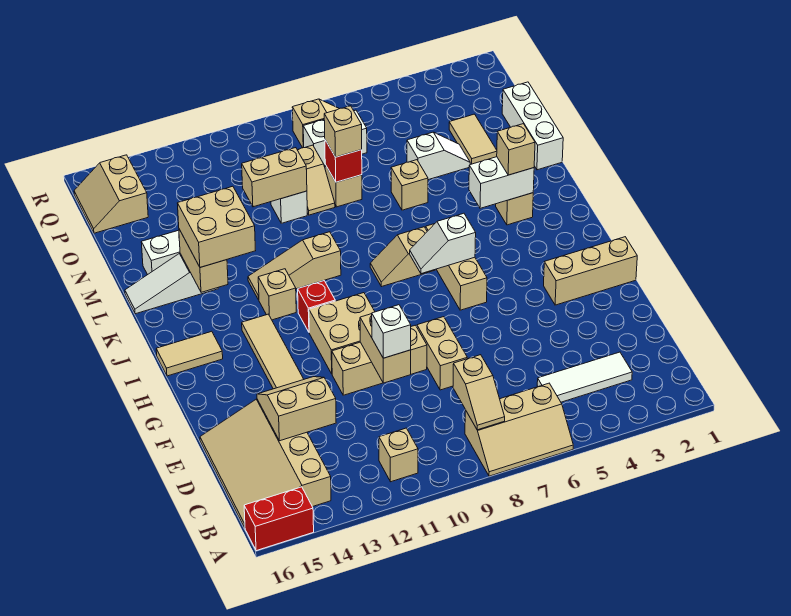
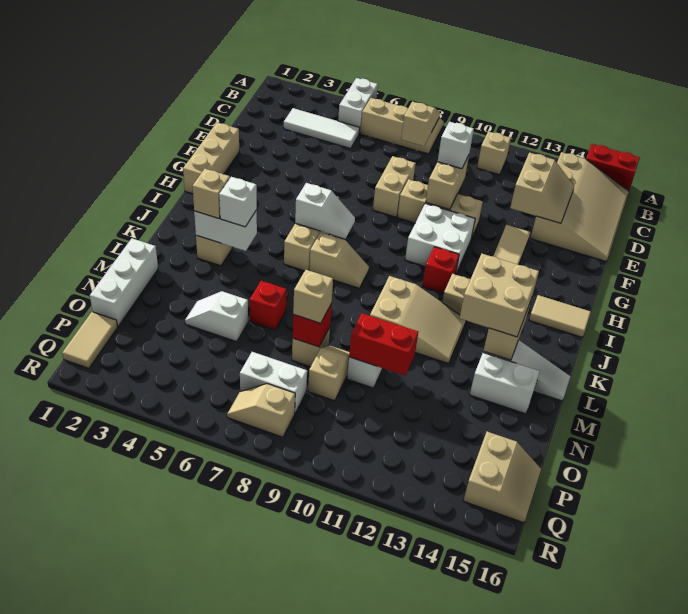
none -> white brick A5:B5 level 1
tan slope D13:E14 level 2 top D -> tan slope D13:E14 level 2 top 13
tan brick G1:G3 level 1 -> tan brick F1:H1 level 1
tan brick G10:H11 level 1 -> white brick G10:H11 level 1
none -> white brick K4 level 3
tan slope K10:K12 level 1 top 10 -> tan slope K10:L12 level 1 top 10
tan brick M6 level 1 -> red brick M6 level 1
tan tile N3:O3 level 1 -> tan tile P1:Q1 level 1
tan brick N10:N11 level 2 -> red brick N10:N11 level 2

